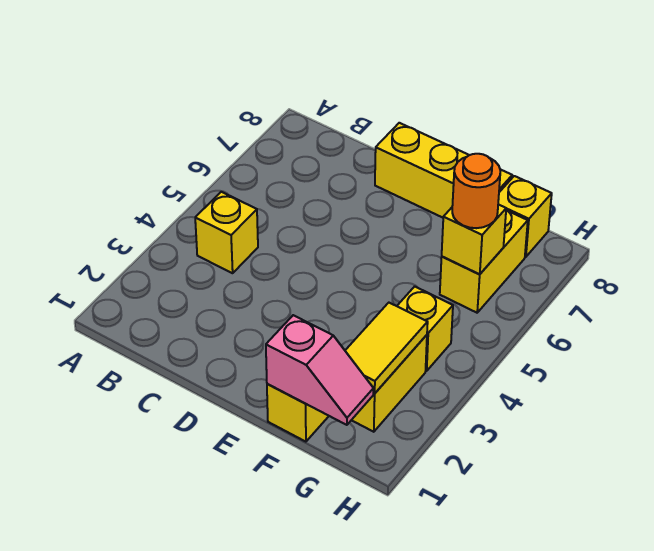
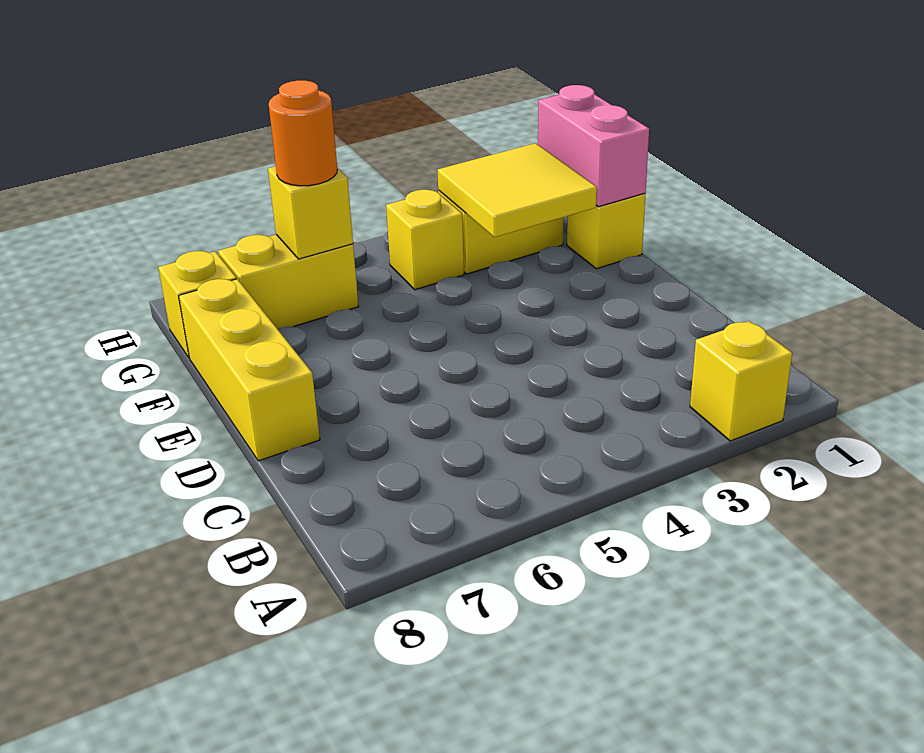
yellow brick B4 level 1 -> yellow brick A2 level 1
pink slope F1:G1 level 2 top F -> pink brick F1:G1 level 2
yellow tile G2:G3 level 2 -> yellow tile F2:G3 level 2

